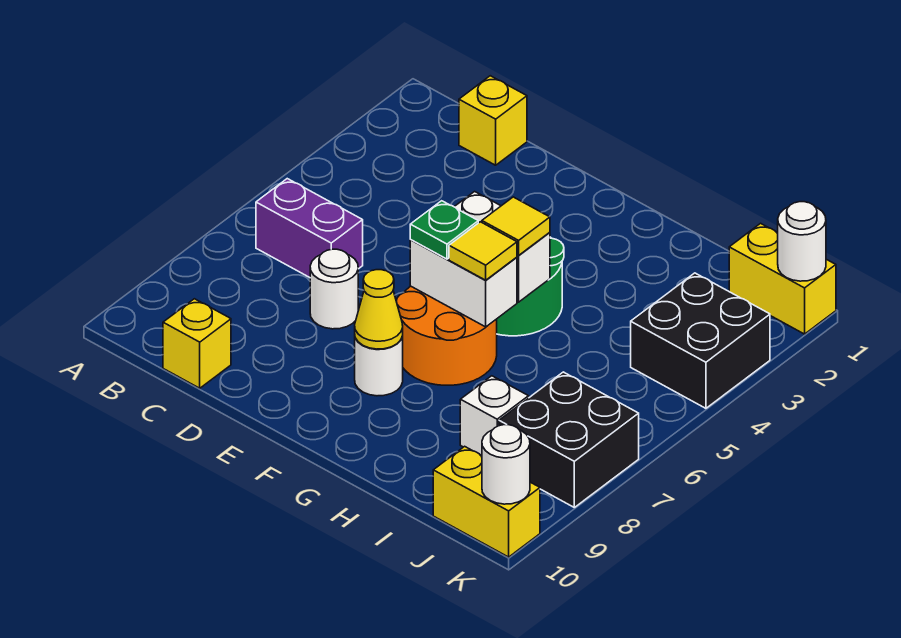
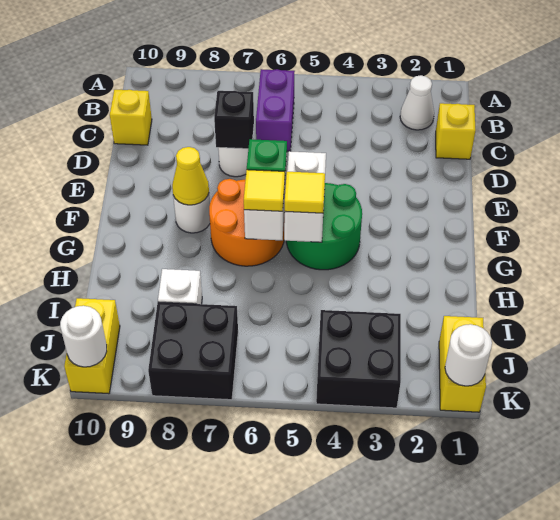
none -> white cone B2 level 1
none -> black brick D7 level 2

